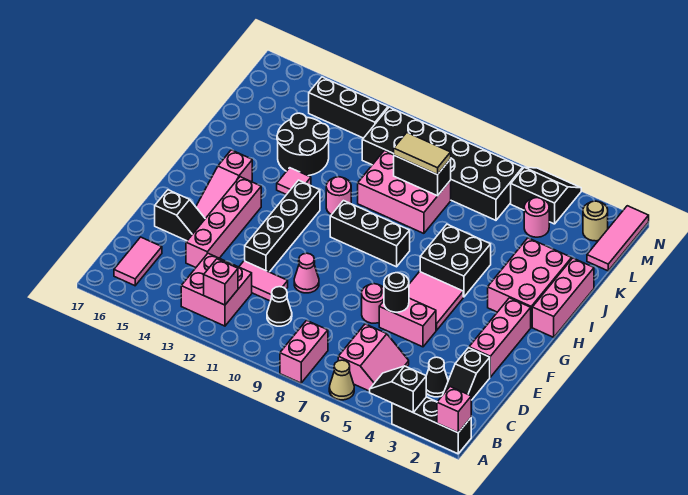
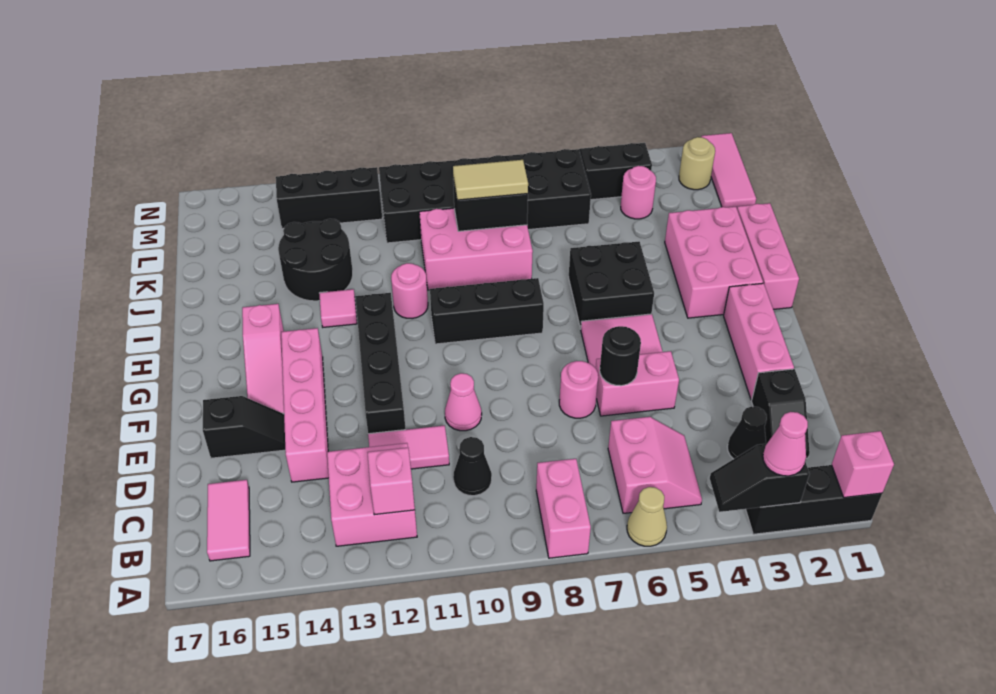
none -> pink cone A3 level 3

